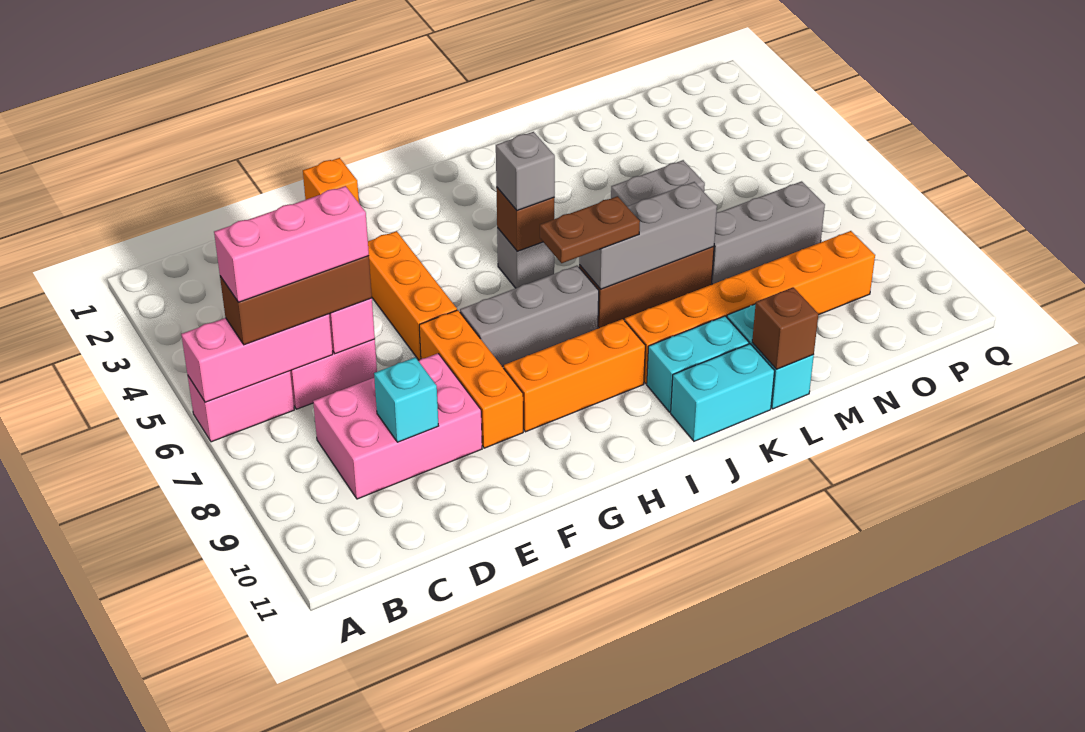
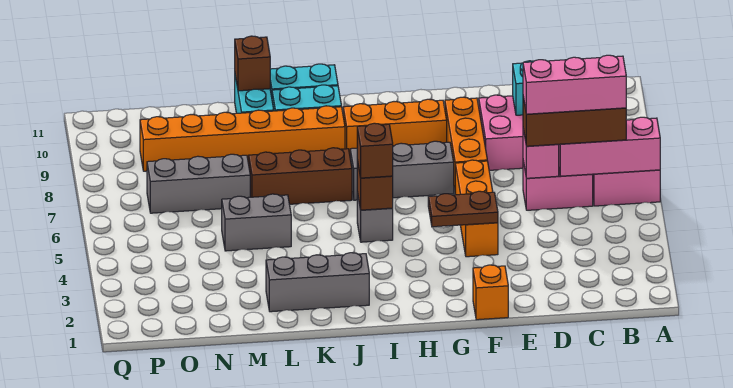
grey brick I5 level 3 -> brown brick I5 level 3
brown plate I7:J7 level 3 -> brown plate F4:G4 level 2
grey brick J7:L7 level 2 -> grey brick J2:L2 level 1

